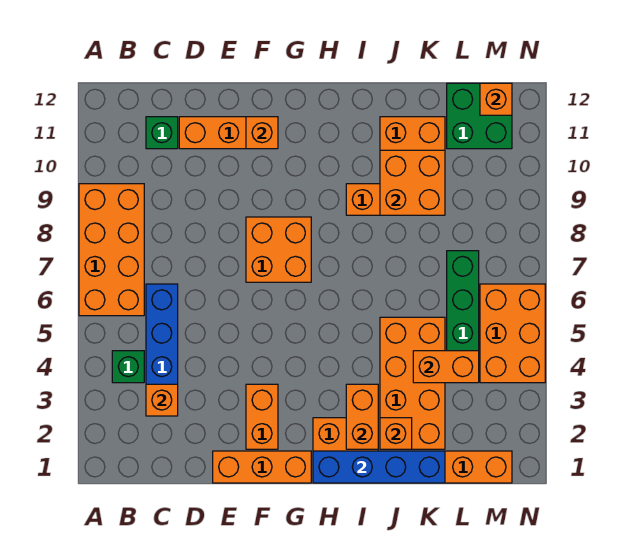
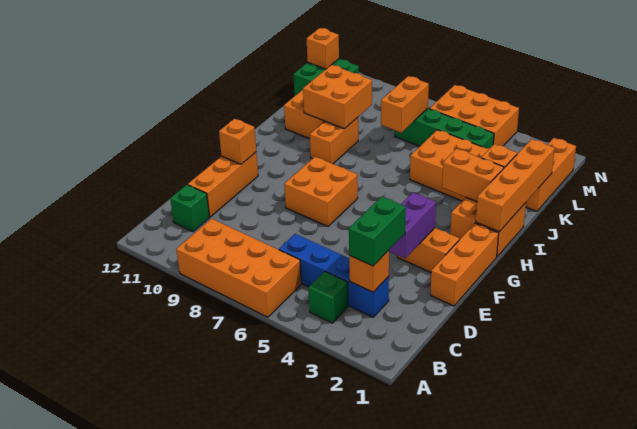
none -> green brick C3:D3 level 3
none -> purple brick E3:F3 level 2
blue brick H1:K1 level 2 -> orange brick H1:K1 level 2
orange brick K4:L4 level 2 -> orange brick K7:L7 level 2

